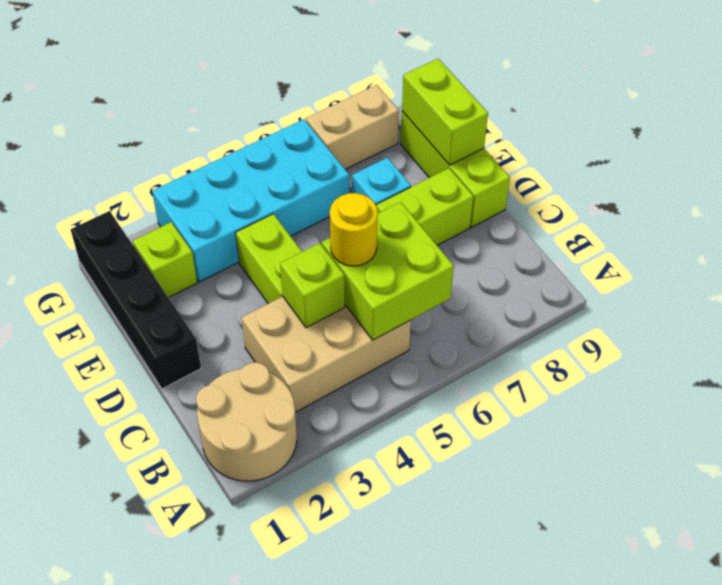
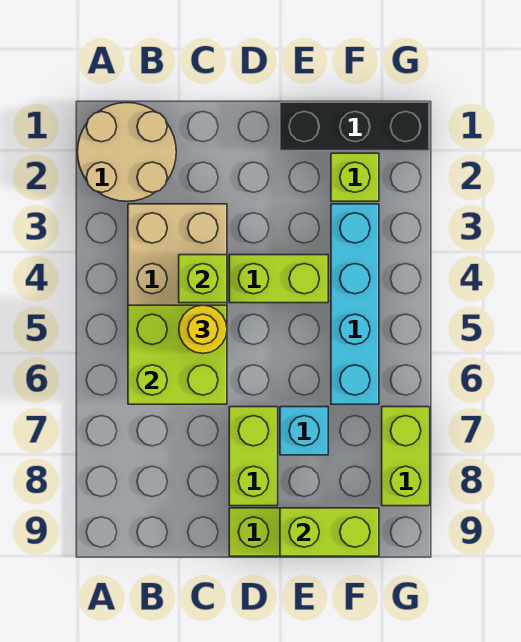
black brick D1:G1 level 1 -> black brick E1:G1 level 1
cyan brick F3:G6 level 1 -> cyan brick F3:F6 level 1
tan brick G7:G8 level 1 -> lime brick G7:G8 level 1

